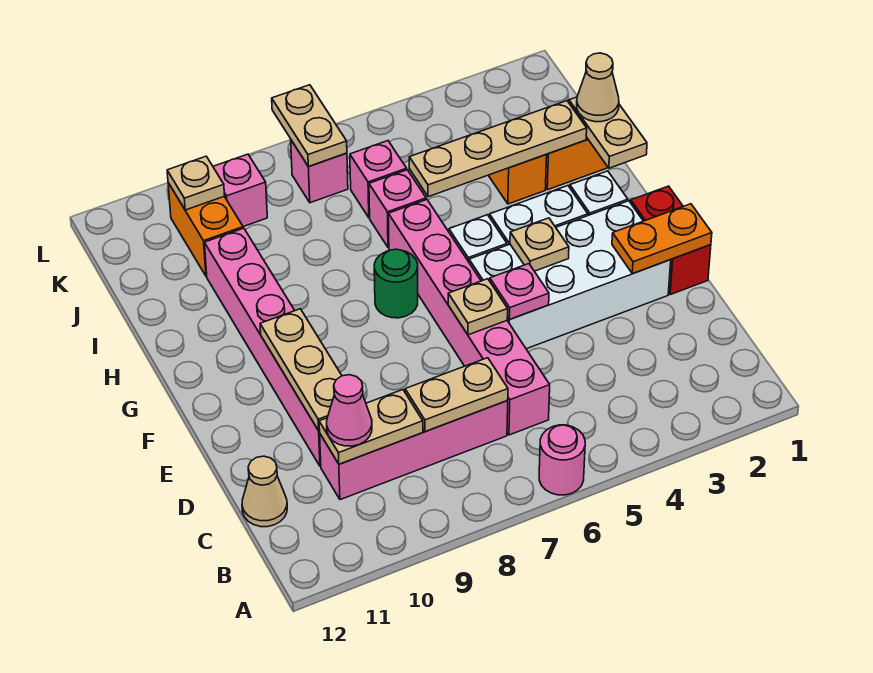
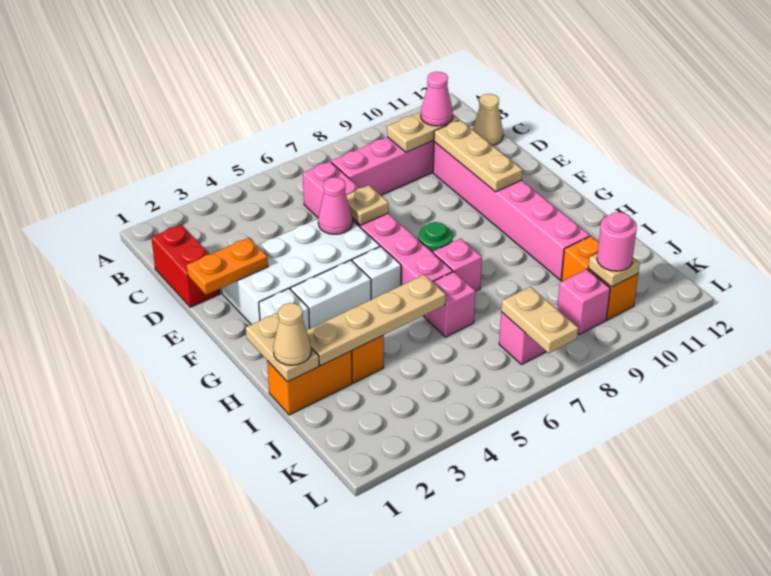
pink round brick A6 level 1 -> pink round brick K10 level 3
tan plate C7:C8 level 2 -> none
red brick E1:F1 level 1 -> red brick C1:D1 level 1
pink plate E5 level 2 -> pink cone E5 level 2
tan plate F4 level 2 -> none
pink brick J6 level 1 -> pink brick H7 level 1

